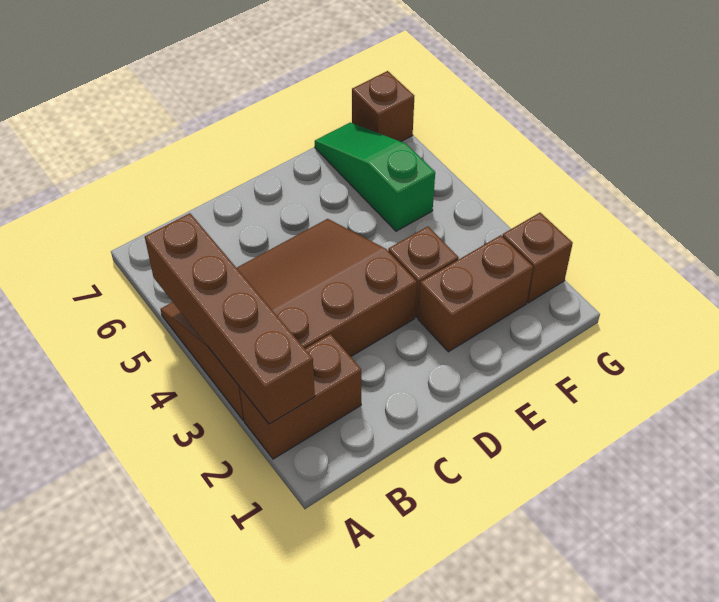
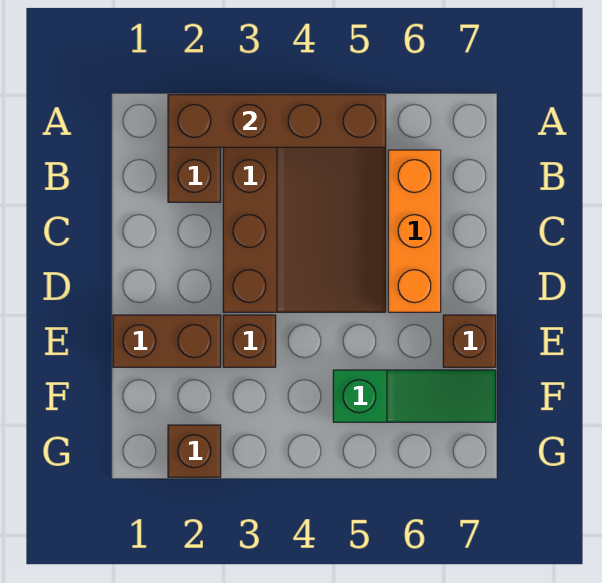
none -> orange brick B6:D6 level 1
brown brick E2:F2 level 1 -> brown brick E1:E2 level 1
brown brick G7 level 1 -> brown brick E7 level 1

